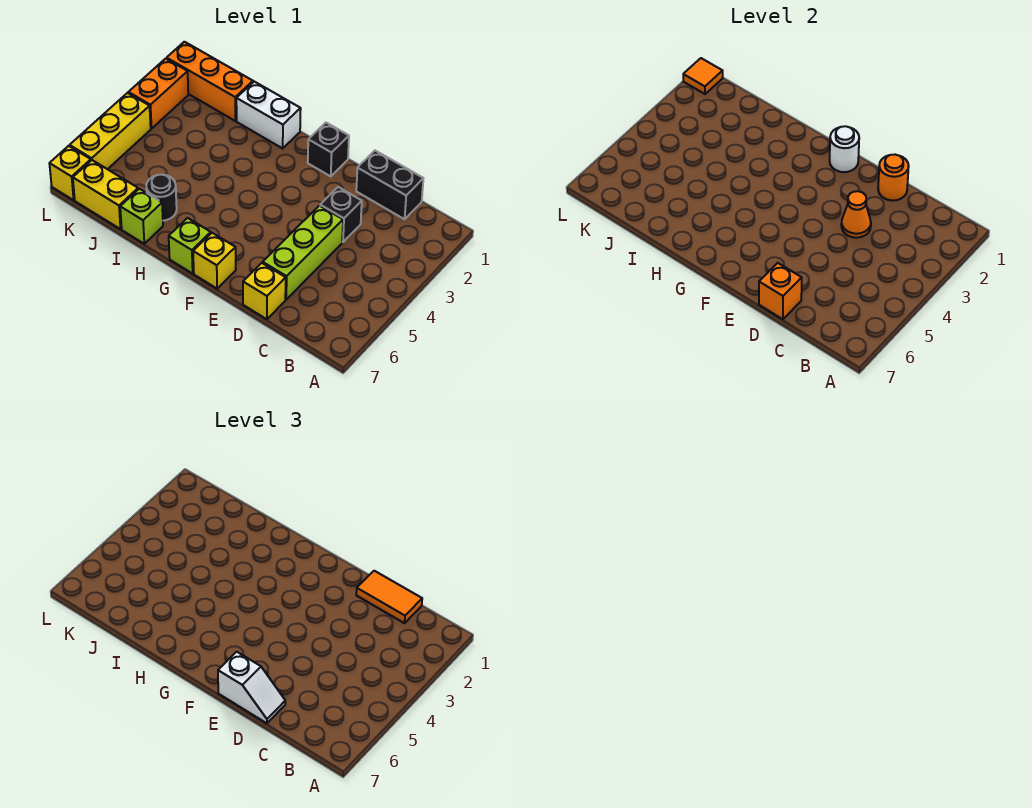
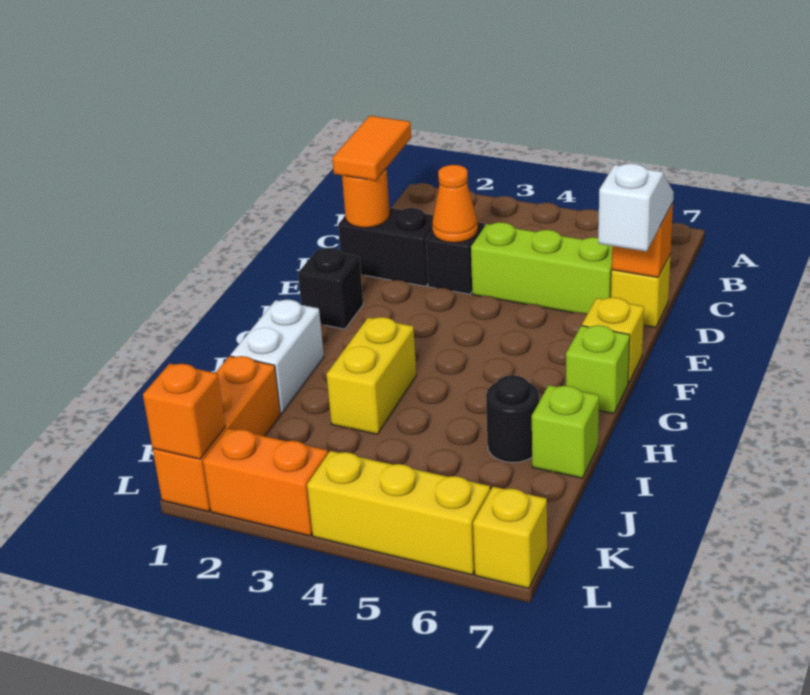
black brick C1:D1 level 1 -> black brick D1:D2 level 1
white round brick F1 level 2 -> none
yellow brick J7:K7 level 1 -> yellow brick H3:I3 level 1
orange tile L1 level 2 -> orange brick L1 level 2

